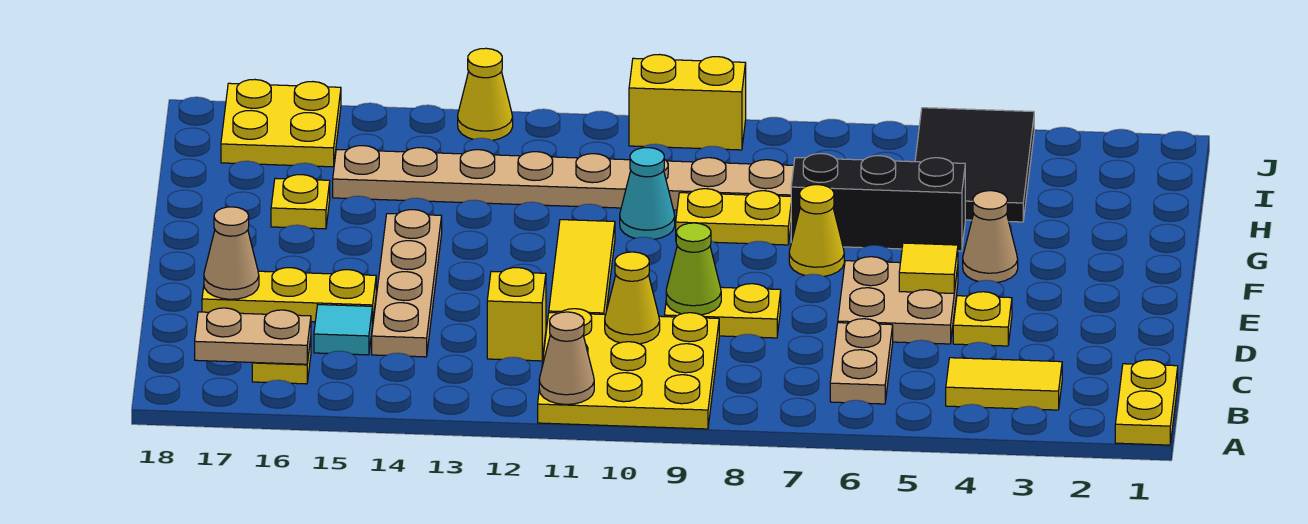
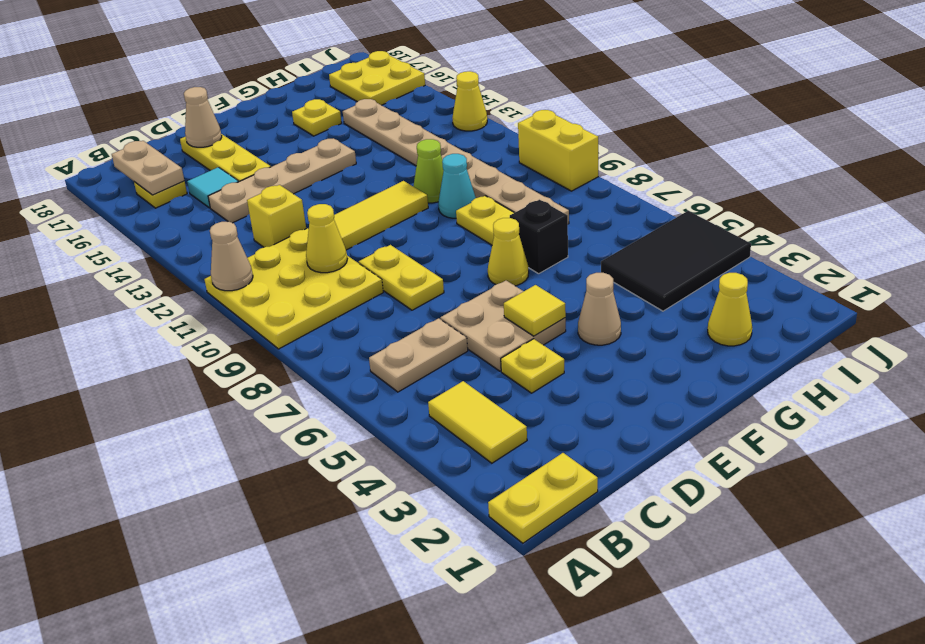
lime cone D9 level 2 -> lime cone G11 level 1
black brick G5:G7 level 1 -> black brick G7 level 1
none -> yellow cone H2 level 1

